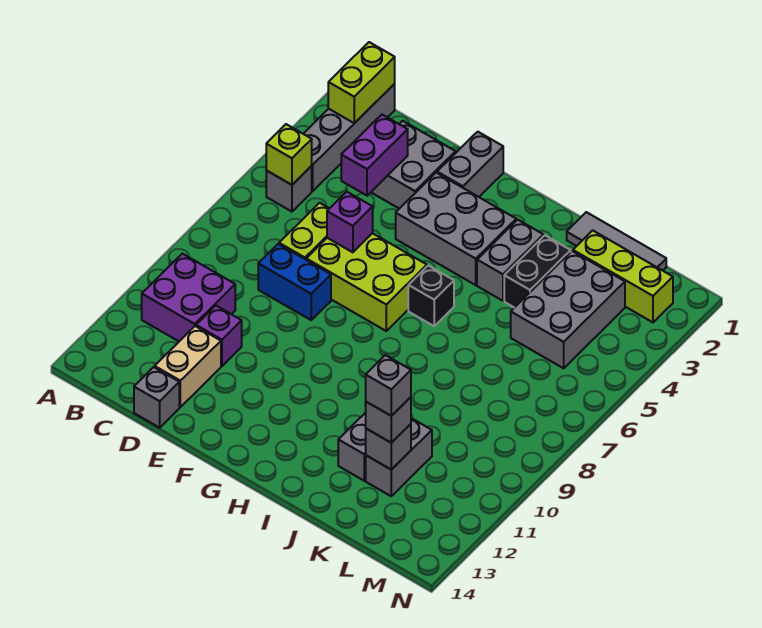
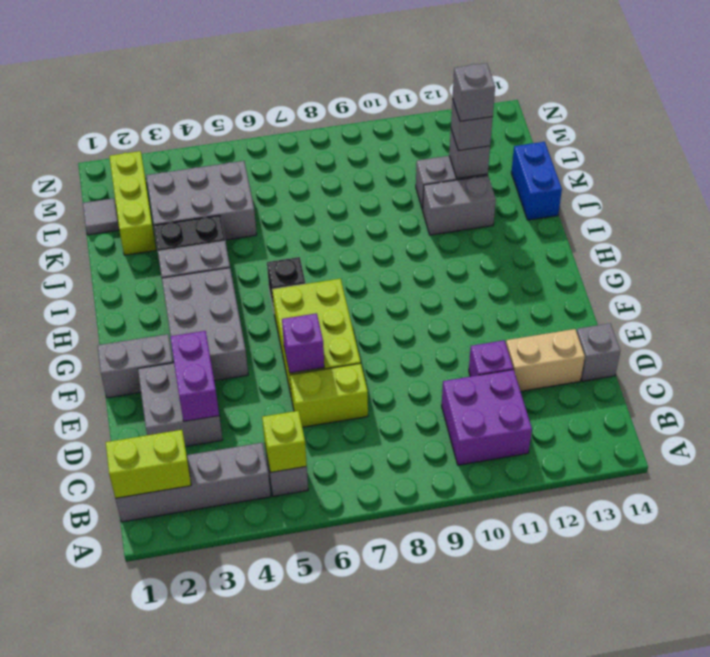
purple brick D3:D4 level 2 -> purple brick D3:E3 level 2
blue brick D8:E8 level 1 -> blue brick J14:K14 level 1
grey tile J1:L1 level 1 -> grey tile L1 level 1

